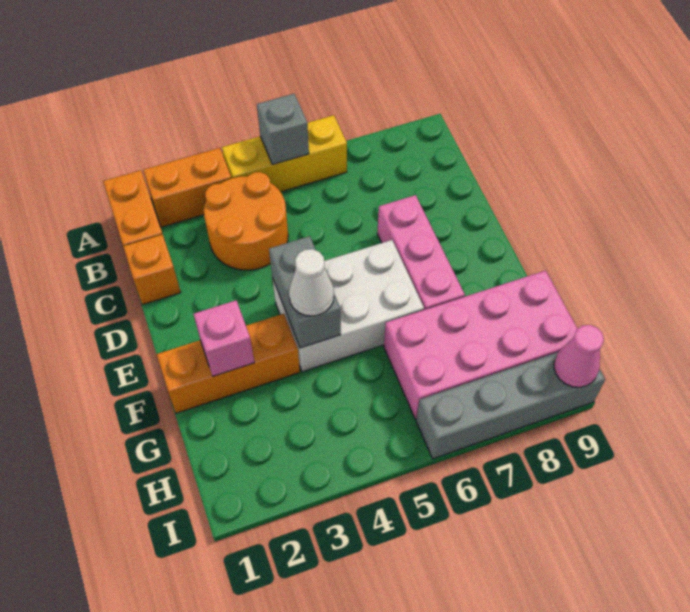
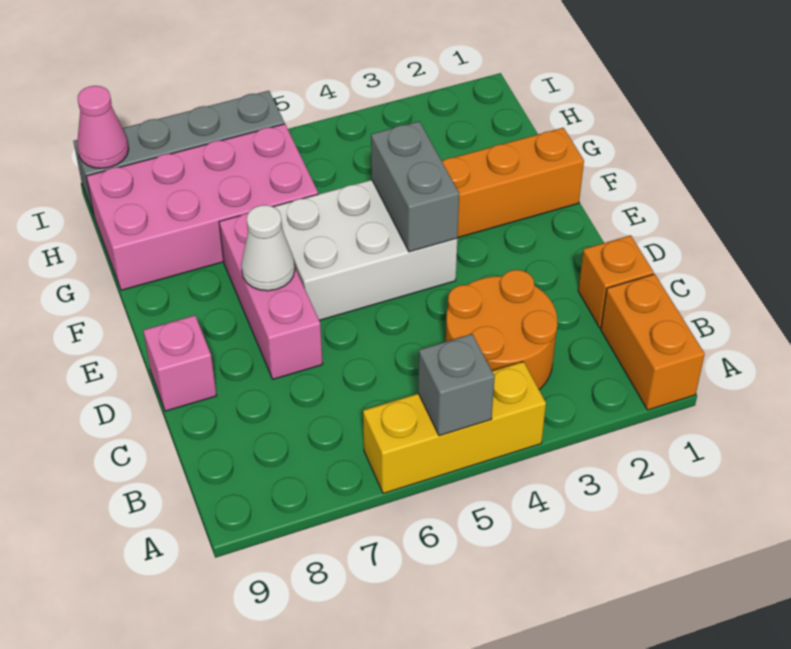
orange brick A2:A3 level 1 -> none
pink brick F2 level 2 -> pink brick D9 level 1
white cone F4 level 3 -> white cone E7 level 2

